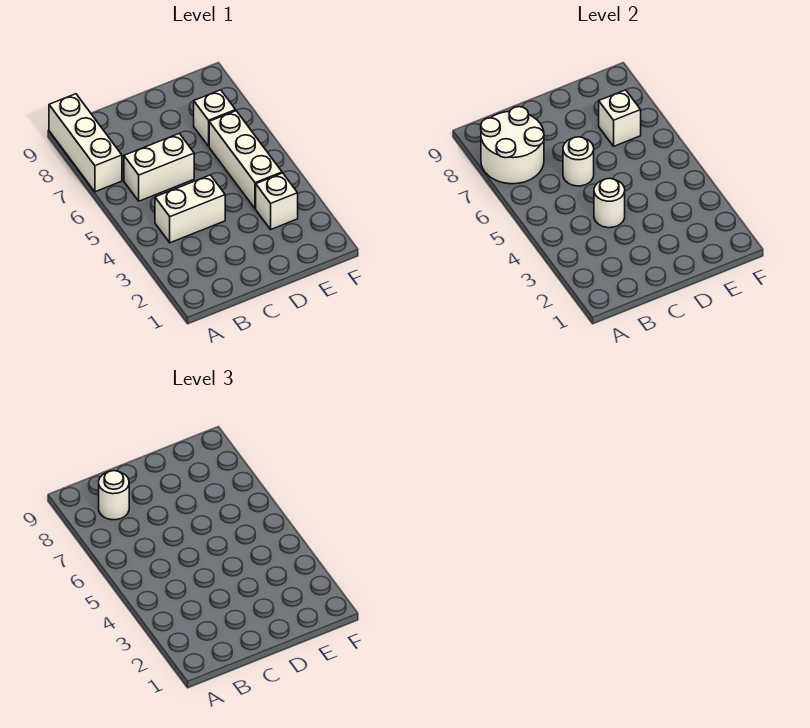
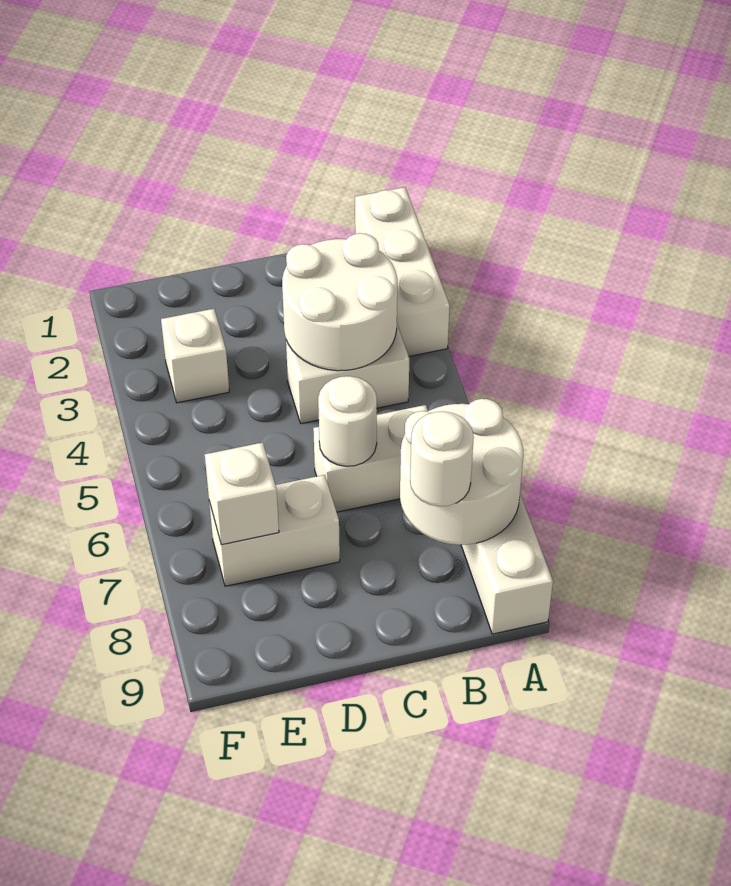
white round brick C4 level 2 -> white round brick B3:C4 level 2
white brick E4:E6 level 1 -> white brick A1:A3 level 1
white brick E7 level 1 -> white brick D7:E7 level 1

